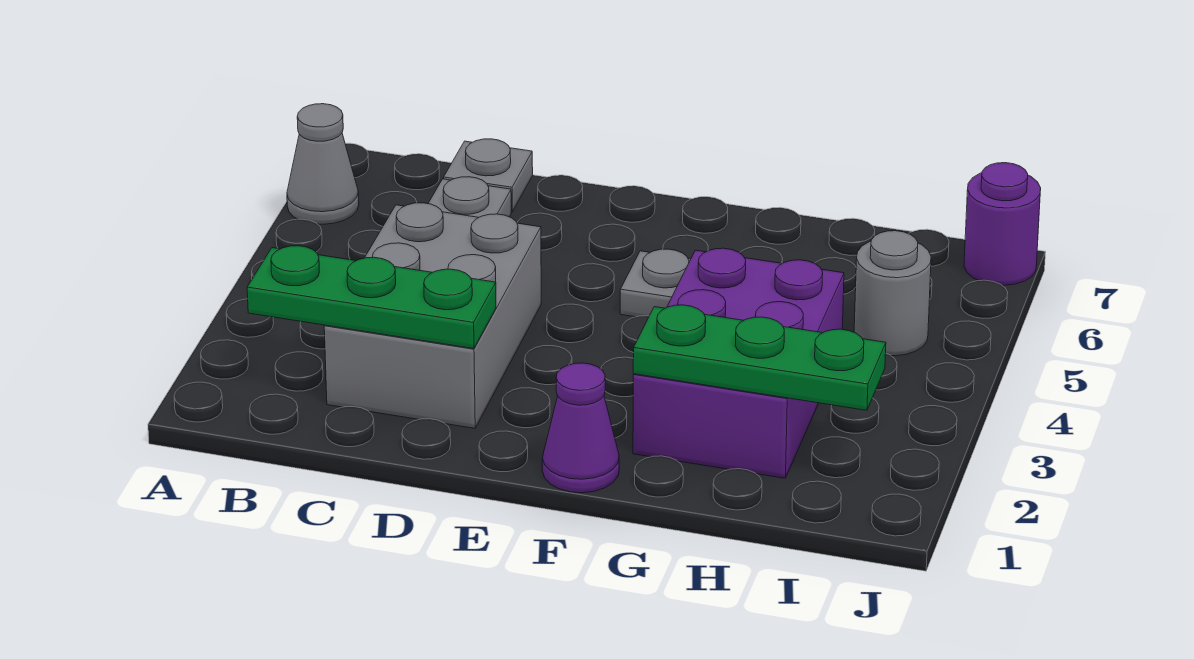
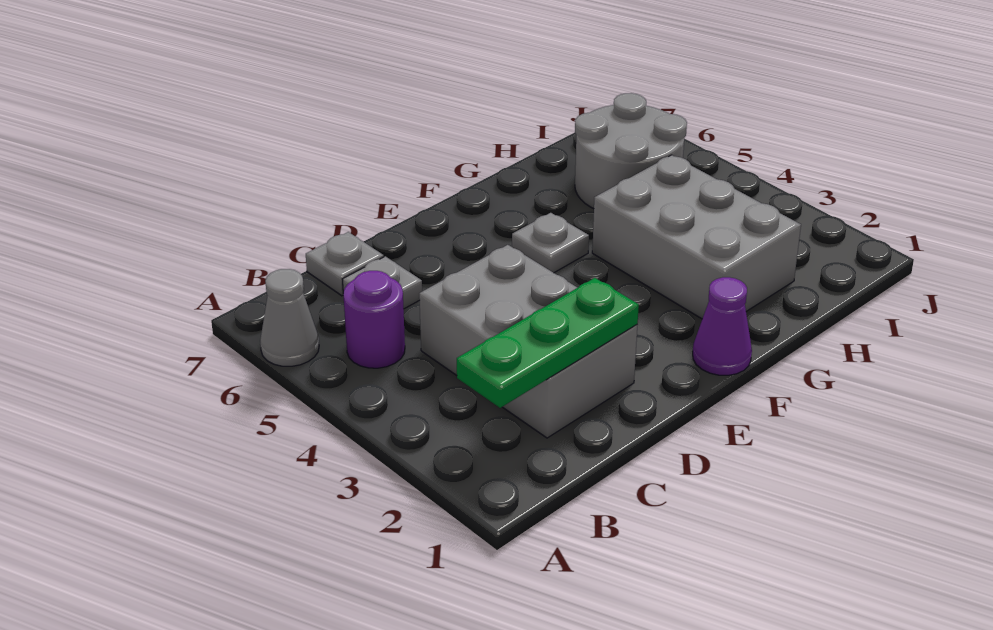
purple brick G2:H4 level 1 -> grey brick G2:H4 level 1
green plate G2:I2 level 2 -> none
grey round brick I5 level 1 -> grey round brick H5:I6 level 1
purple round brick J7 level 1 -> purple round brick B5 level 1

